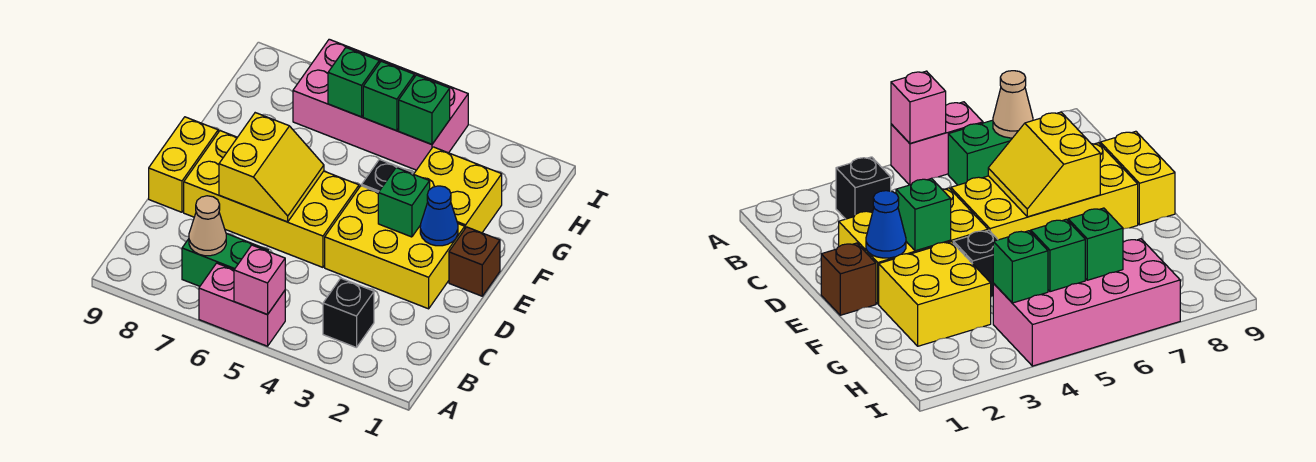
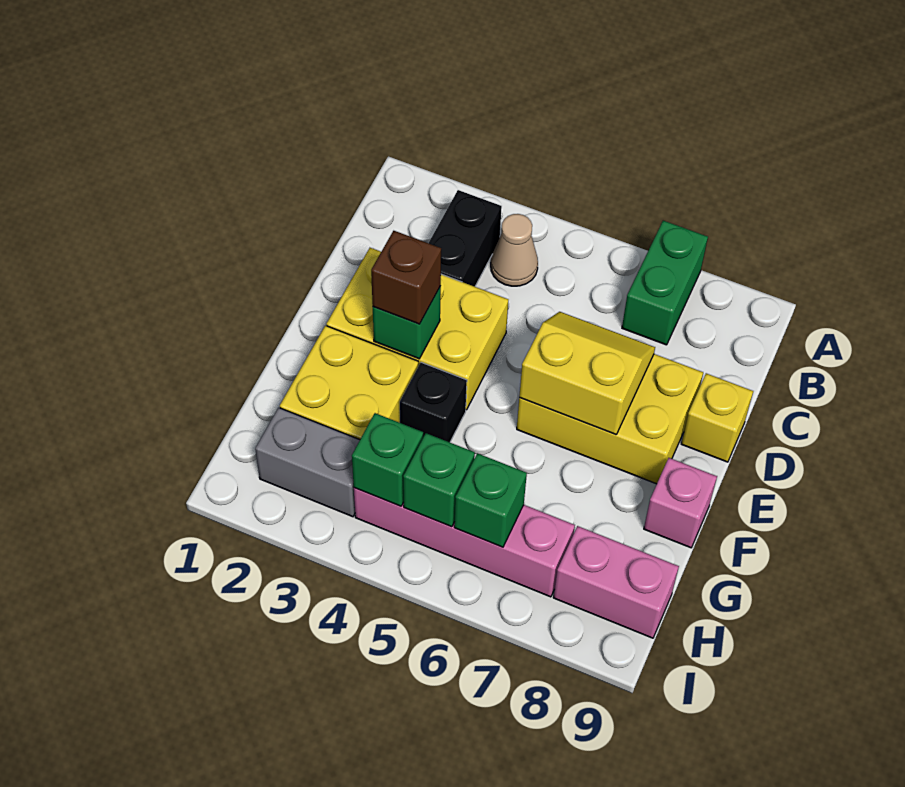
pink brick A5:A6 level 1 -> pink brick H8:H9 level 1
pink brick A5 level 2 -> pink brick F9 level 1
black brick B3 level 1 -> black brick B3:C3 level 1
green brick B6:B7 level 1 -> green brick A7:B7 level 1
tan cone B7 level 2 -> tan cone B4 level 1
yellow brick D5:E8 level 1 -> yellow brick D6:E8 level 1
yellow slope D6:E7 level 2 top 7 -> yellow slope D6:E7 level 2 top E
yellow brick D9:E9 level 1 -> yellow brick D9 level 1
brown brick E1 level 1 -> brown brick E3 level 3
blue cone E2 level 2 -> none
none -> grey brick H2:H3 level 1
pink brick H4:I7 level 1 -> pink brick H4:H7 level 1

